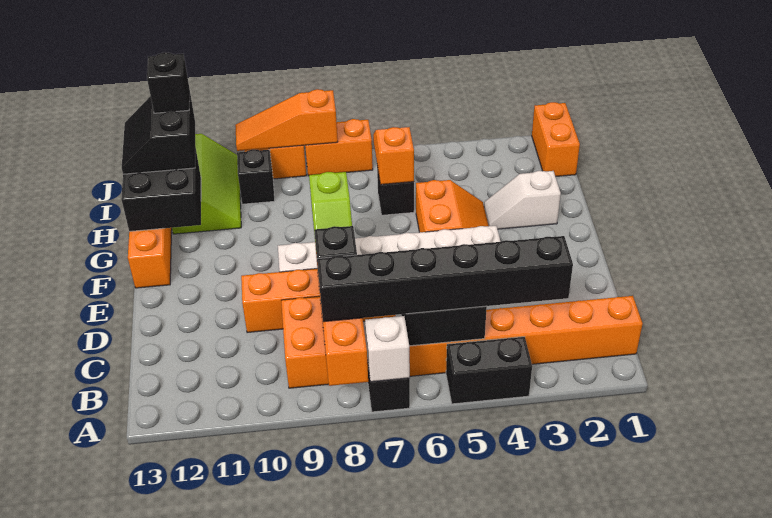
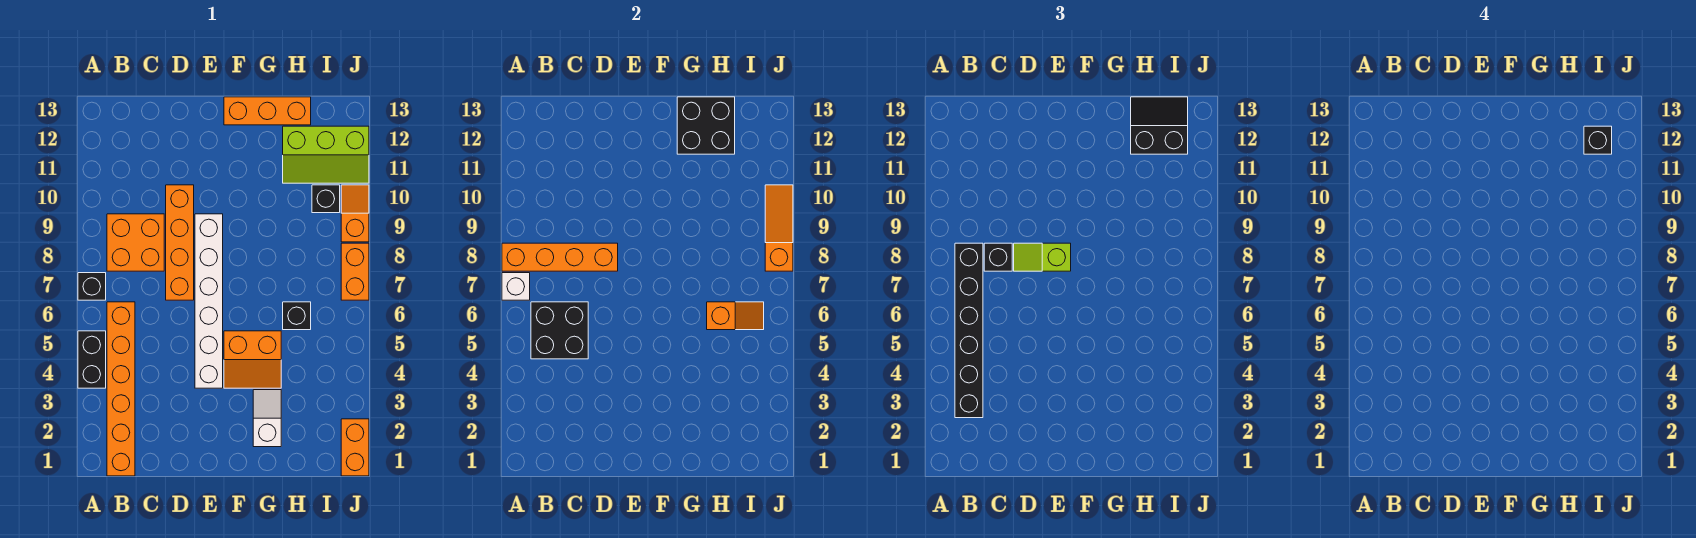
orange brick I1:J1 level 1 -> orange brick J1:J2 level 1

